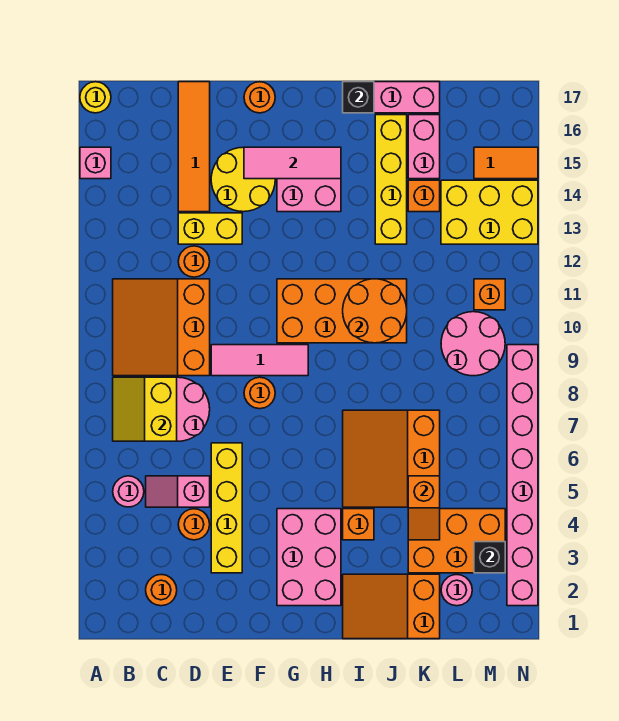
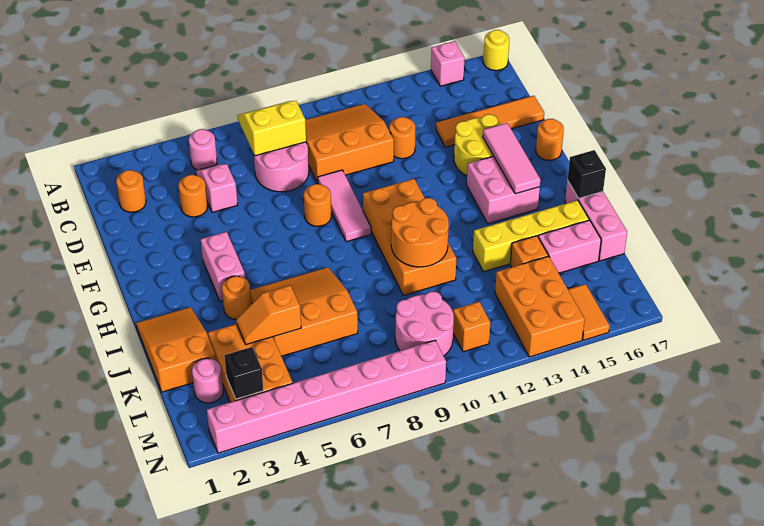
yellow brick D13:E13 level 1 -> none
yellow brick E3:E6 level 1 -> none
pink brick G2:H4 level 1 -> pink brick G4:H4 level 1
orange brick I4 level 1 -> orange round brick I4 level 1
yellow brick L13:N14 level 1 -> orange brick L13:N14 level 1

